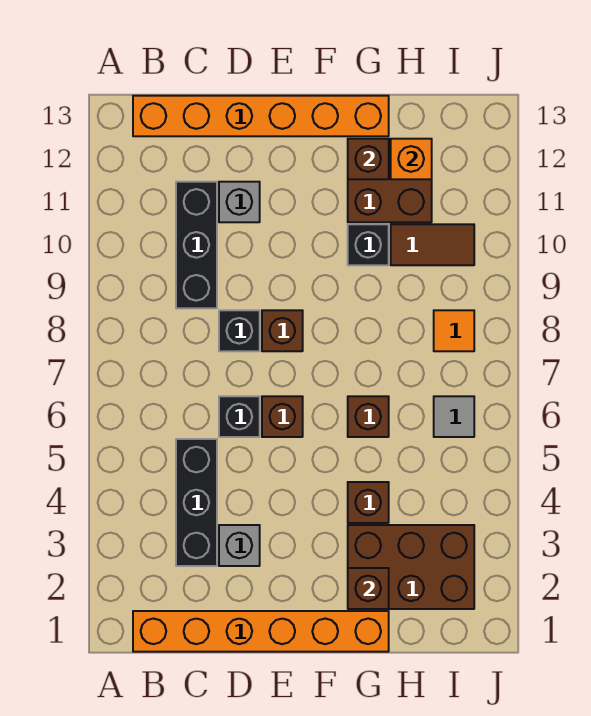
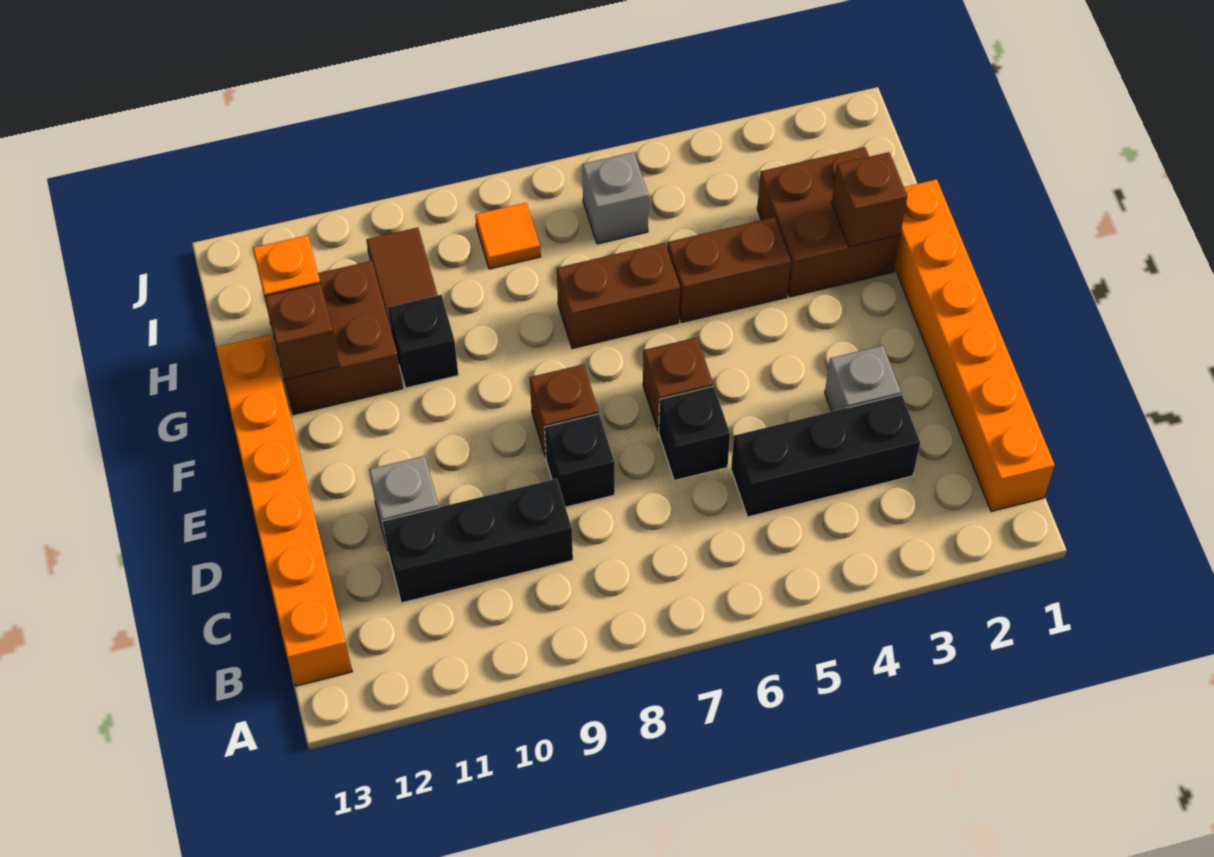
brown brick G2:I3 level 1 -> brown brick G2:H3 level 1
brown brick G4 level 1 -> brown brick G4:G5 level 1
brown brick G6 level 1 -> brown brick G6:G7 level 1
grey tile I6 level 1 -> grey brick I6 level 1

